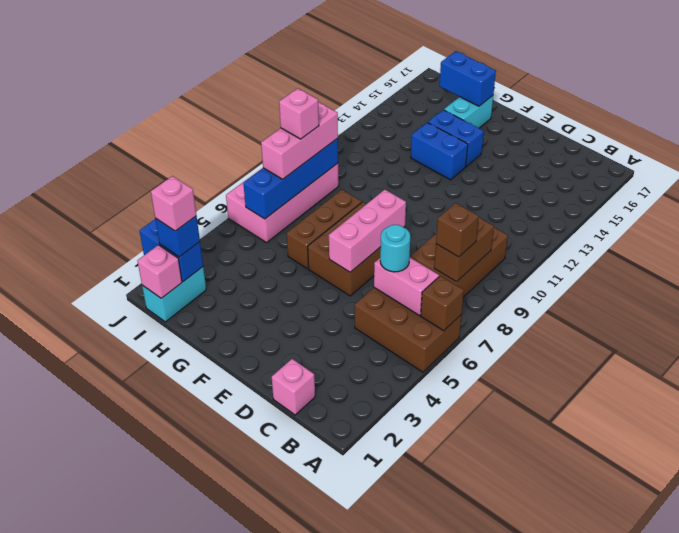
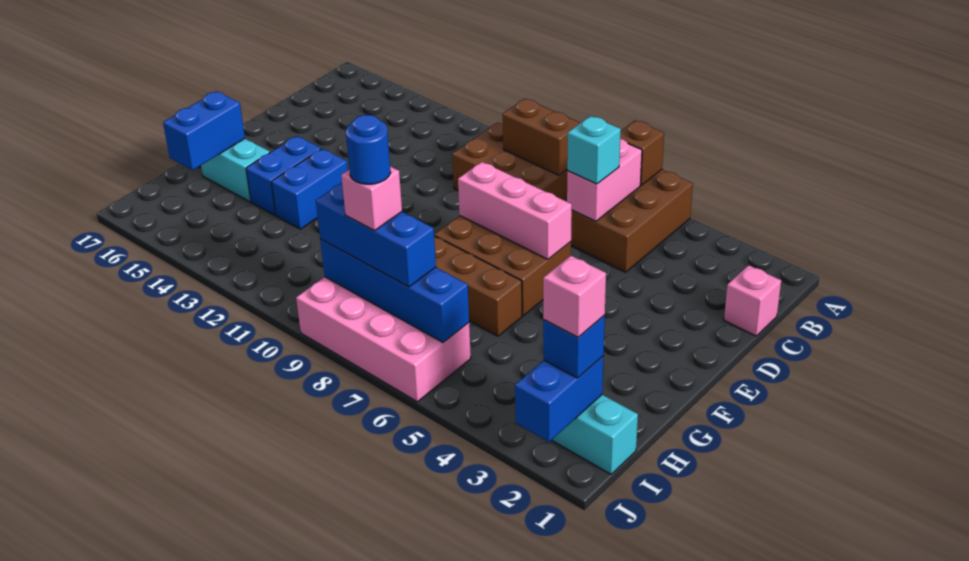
brown brick B8 level 3 -> none
cyan round brick C6 level 3 -> cyan brick C6 level 3
pink brick I1 level 2 -> none
pink brick I7:I9 level 3 -> blue brick I7:I9 level 3
none -> blue round brick I8 level 5

